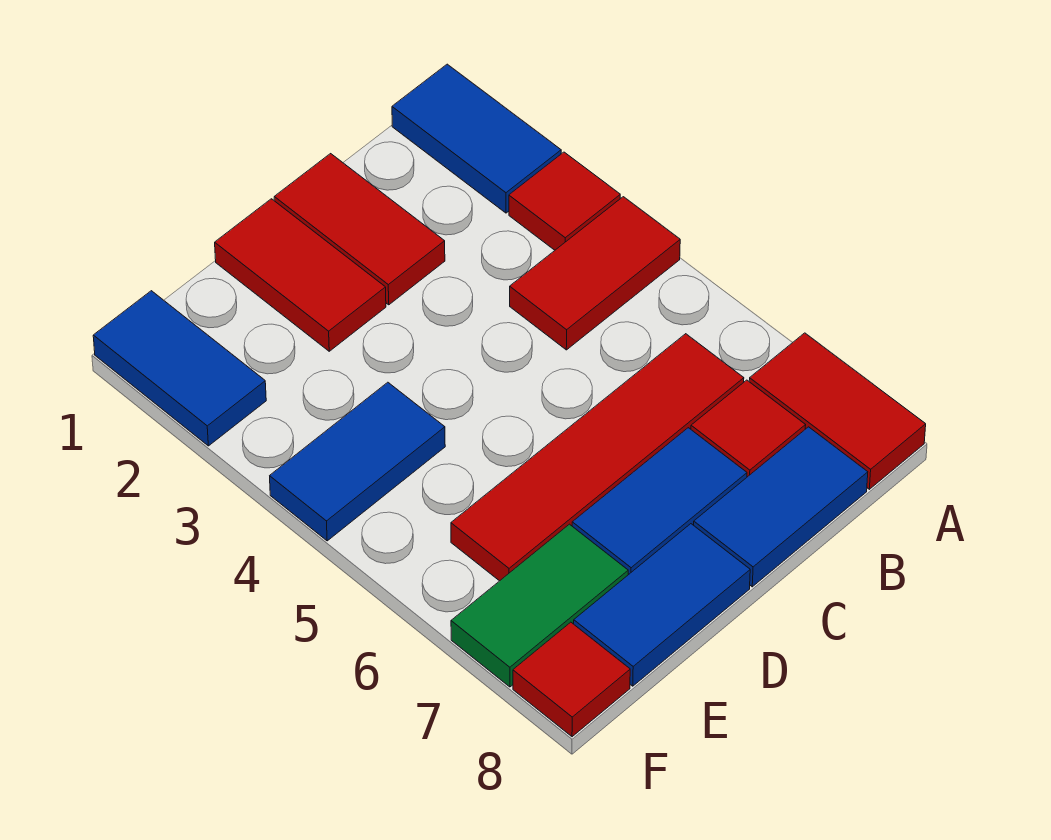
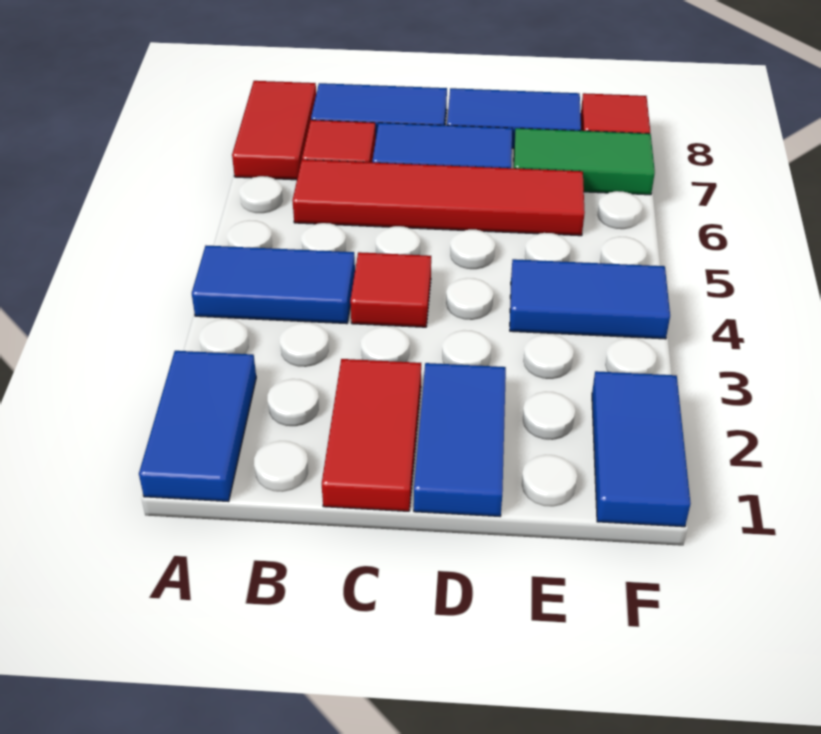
red tile A3 level 1 -> red tile C4 level 1
red tile A4:B4 level 1 -> blue tile A4:B4 level 1
red tile D1:D2 level 1 -> blue tile D1:D2 level 1

